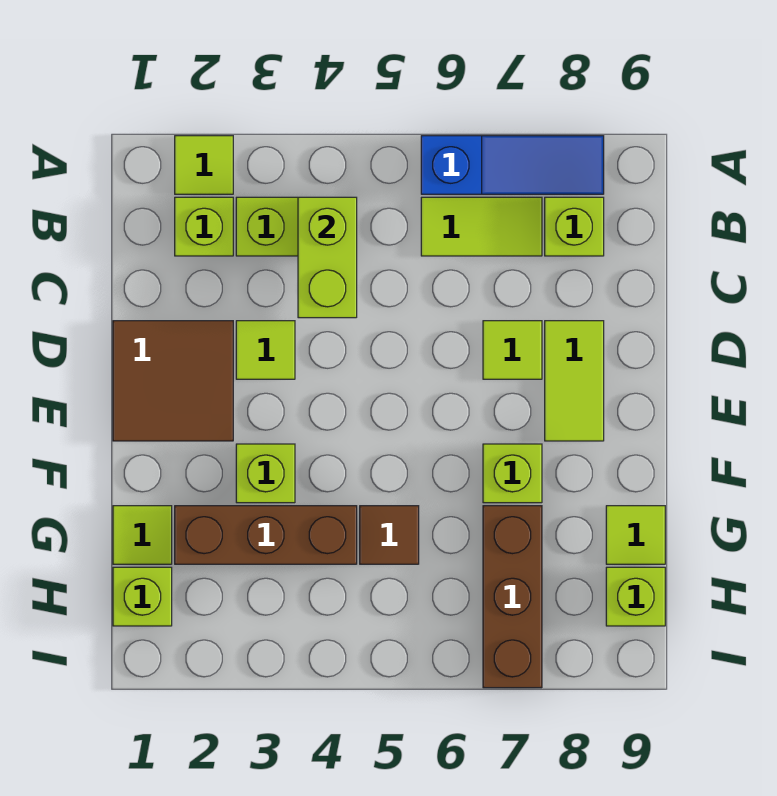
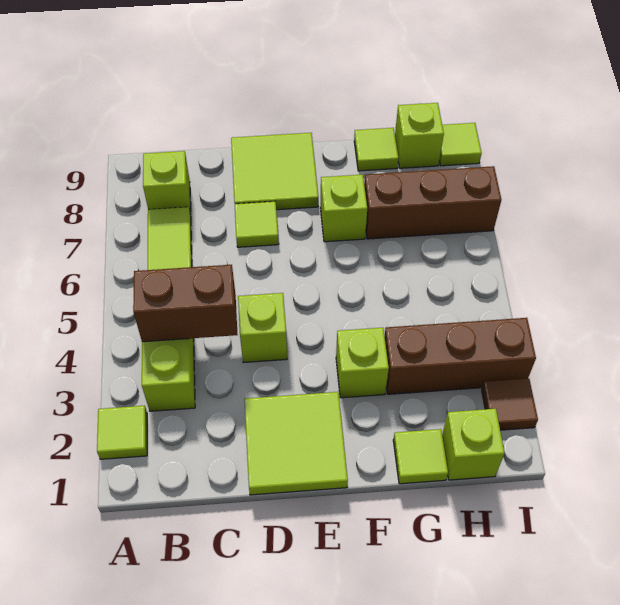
blue slope A6:A8 level 1 top 6 -> none
lime brick B2 level 1 -> lime brick D4 level 1
lime brick B4:C4 level 2 -> brown brick B4:C4 level 2
brown tile D1:E2 level 1 -> lime tile D1:E2 level 1
lime tile D3 level 1 -> lime tile I9 level 1
lime tile D8:E8 level 1 -> lime tile D8:E9 level 1
brown brick G2:G4 level 1 -> brown brick G3:I3 level 1
brown tile G5 level 1 -> brown tile I2 level 1

